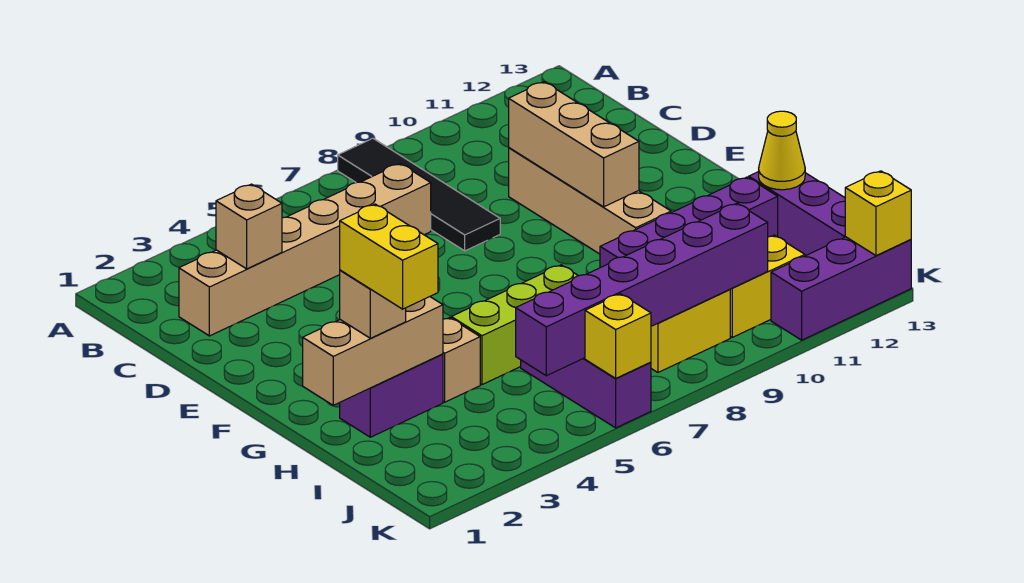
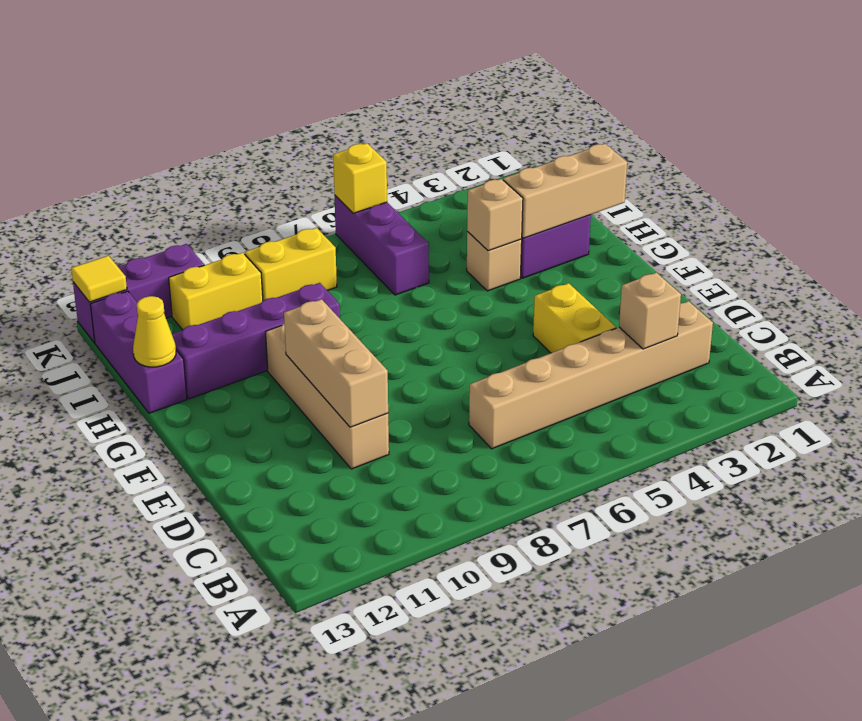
black tile A8:D8 level 1 -> none
tan brick H2 level 3 -> tan brick H4 level 2
yellow brick H2:I2 level 4 -> yellow brick D4:E4 level 1
lime brick H5:H7 level 1 -> none
purple brick J5:J10 level 2 -> none
yellow brick K13 level 2 -> yellow tile K13 level 2

